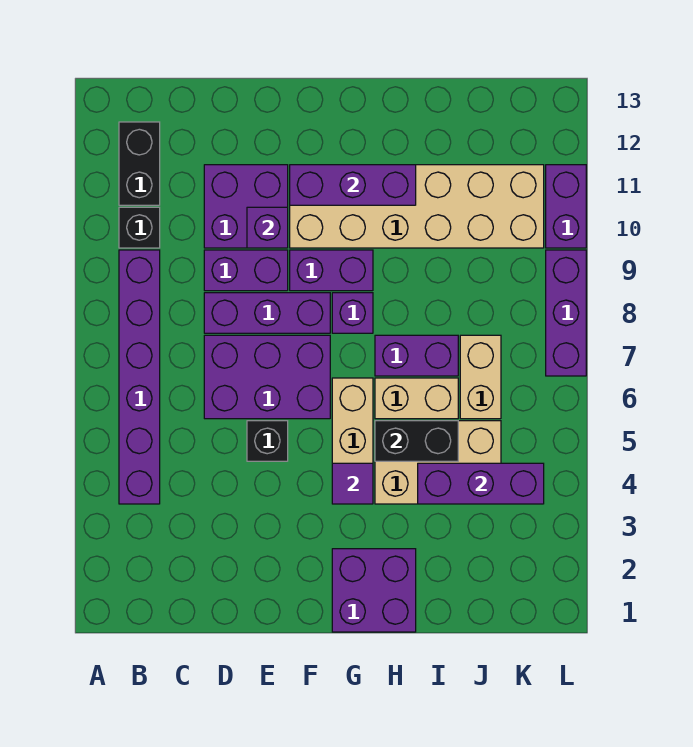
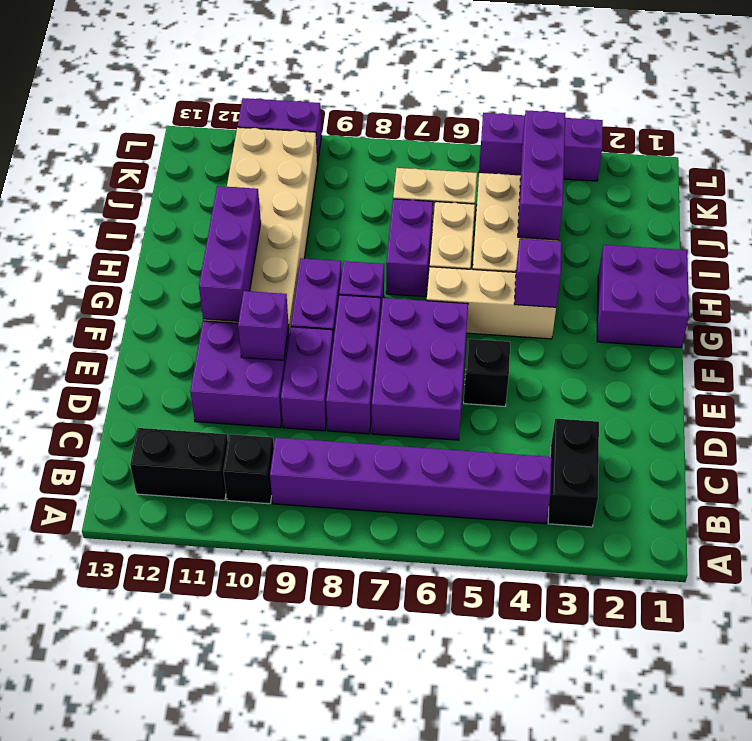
purple tile G4 level 2 -> purple brick G4 level 2
black brick H5:I5 level 2 -> black brick B3:C3 level 1
purple brick L7:L9 level 1 -> purple brick L3:L5 level 1

